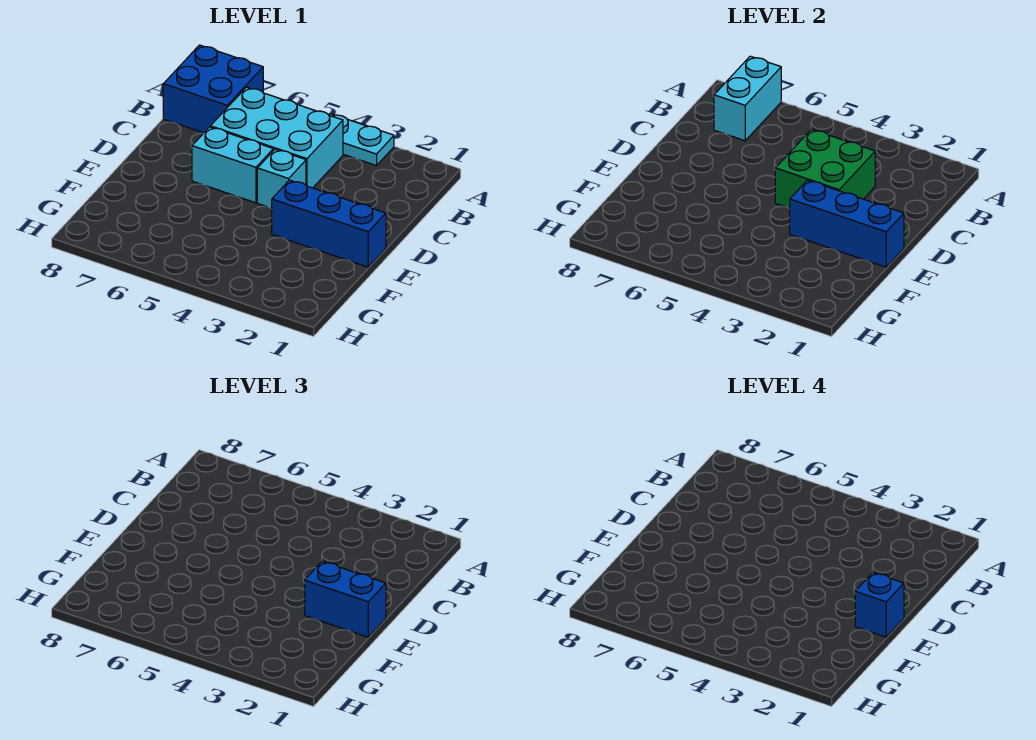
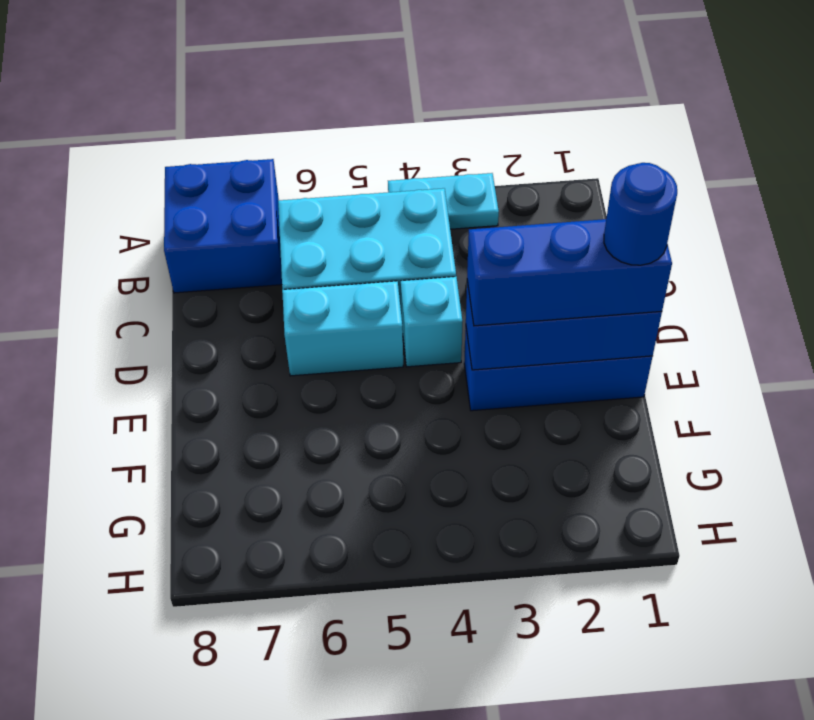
cyan brick A7:B7 level 2 -> none
green brick C3:D4 level 2 -> none
blue brick E1:E2 level 3 -> blue brick E1:E3 level 3
blue brick E1 level 4 -> blue round brick E1 level 4

